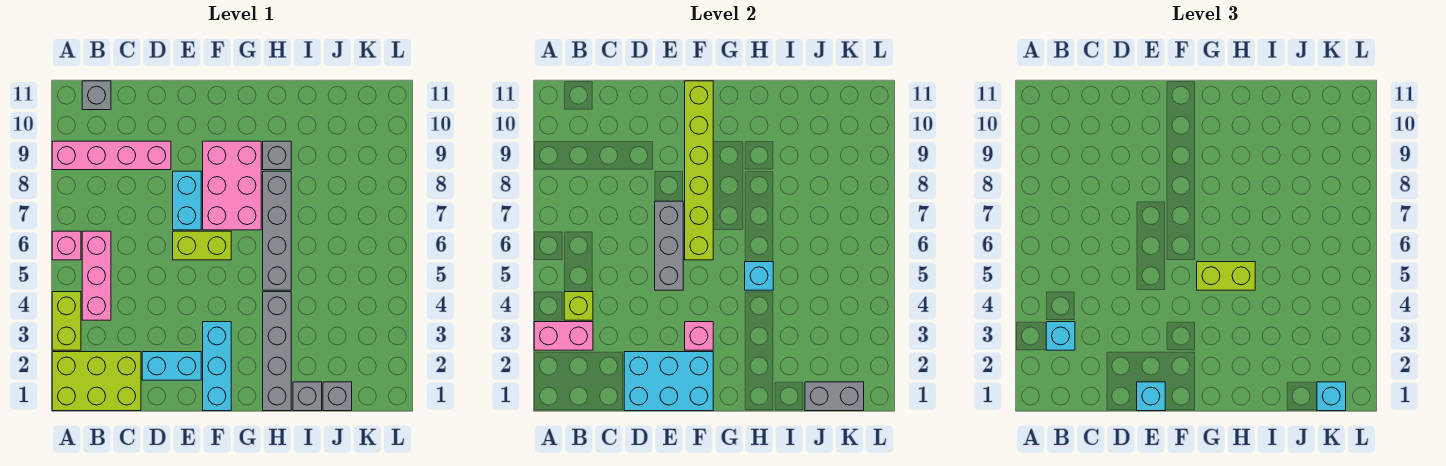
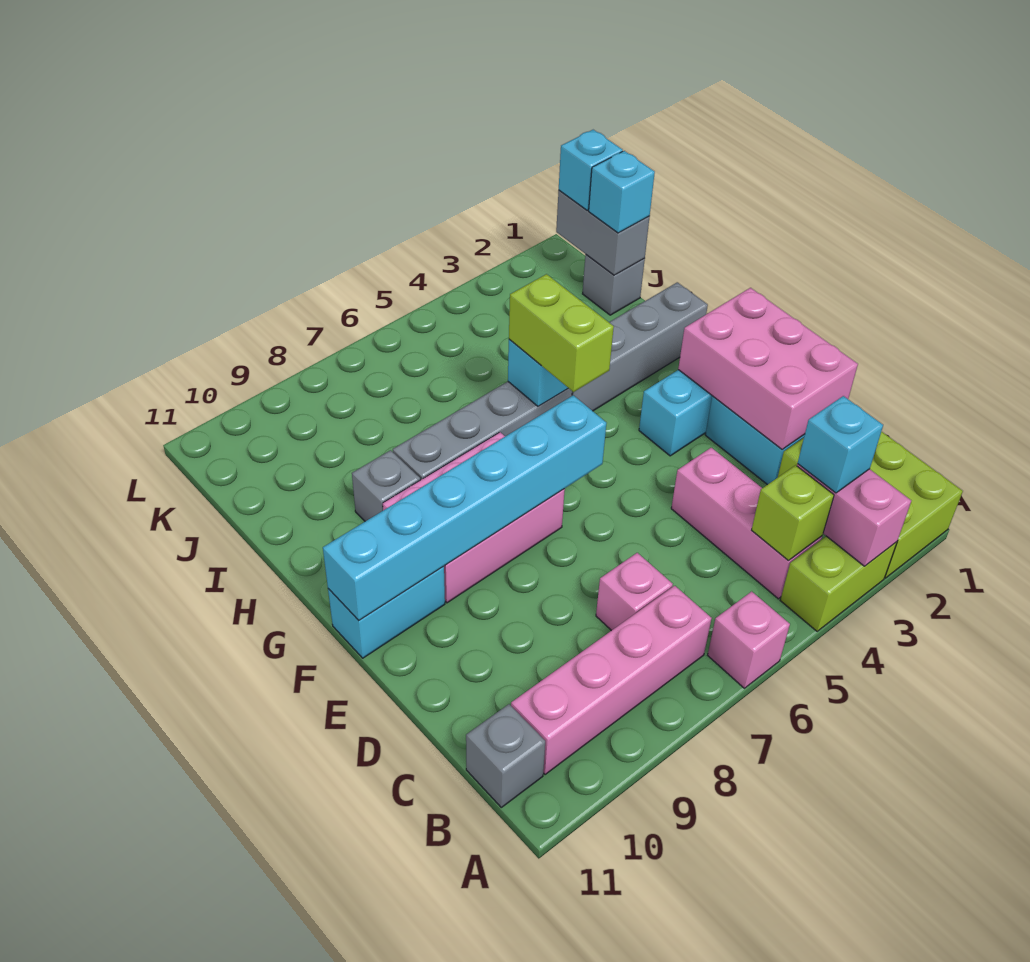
pink brick A9:D9 level 1 -> pink brick B7:B10 level 1
pink brick B4:B6 level 1 -> pink brick B4:D4 level 1
cyan brick D1:F2 level 2 -> pink brick D1:F2 level 2
cyan brick E1 level 3 -> cyan brick J1 level 3
grey brick E5:E7 level 2 -> none
lime brick E6:F6 level 1 -> none
cyan brick E7:E8 level 1 -> cyan brick F10:F11 level 1
pink brick F3 level 2 -> pink brick C7 level 1
lime brick F6:F11 level 2 -> cyan brick F6:F11 level 2
grey brick I1 level 1 -> none

